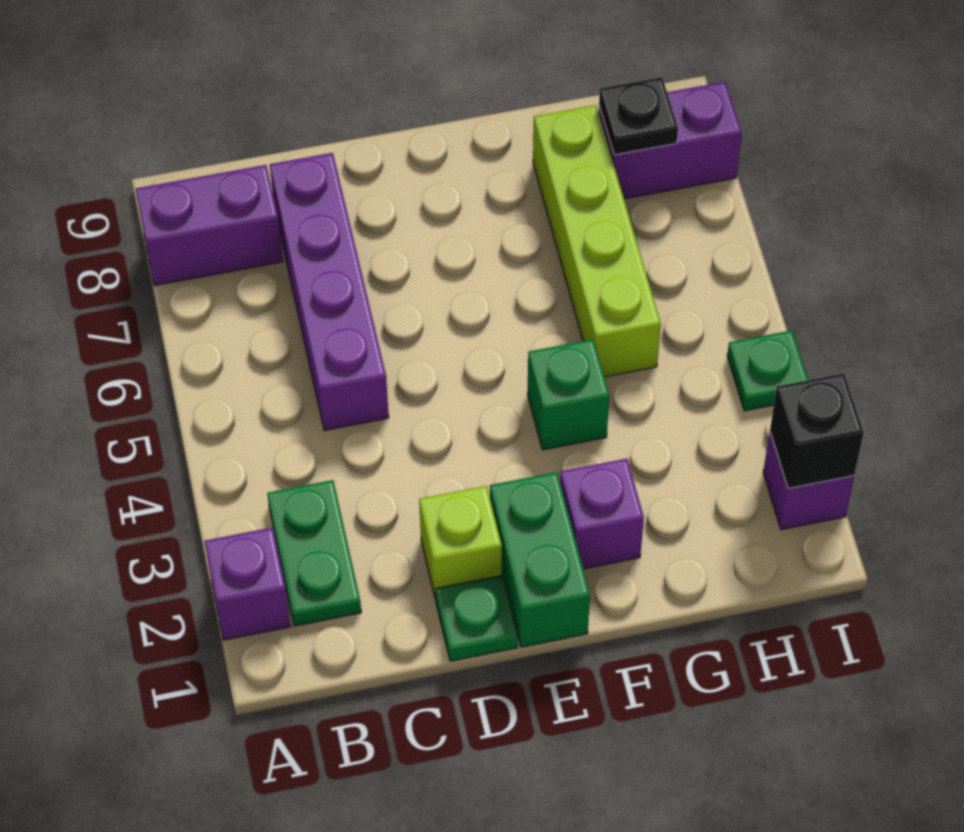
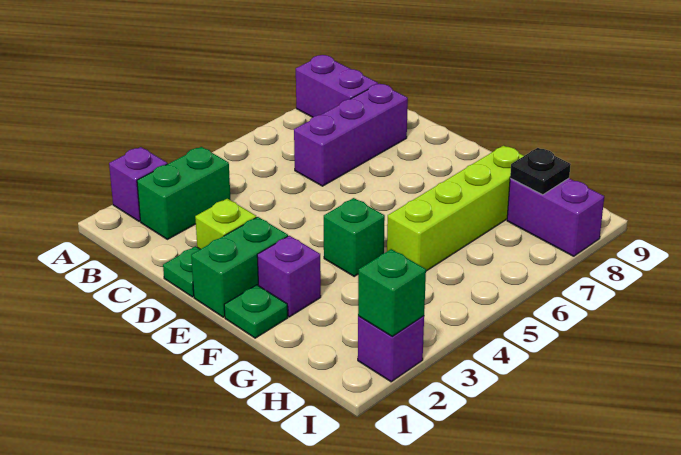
green plate B2:B3 level 1 -> green brick B2:B3 level 1
purple brick C5:C8 level 1 -> purple brick C6:C8 level 1
black brick I2 level 2 -> green brick I2 level 2
green plate I4 level 1 -> green plate F1 level 1

